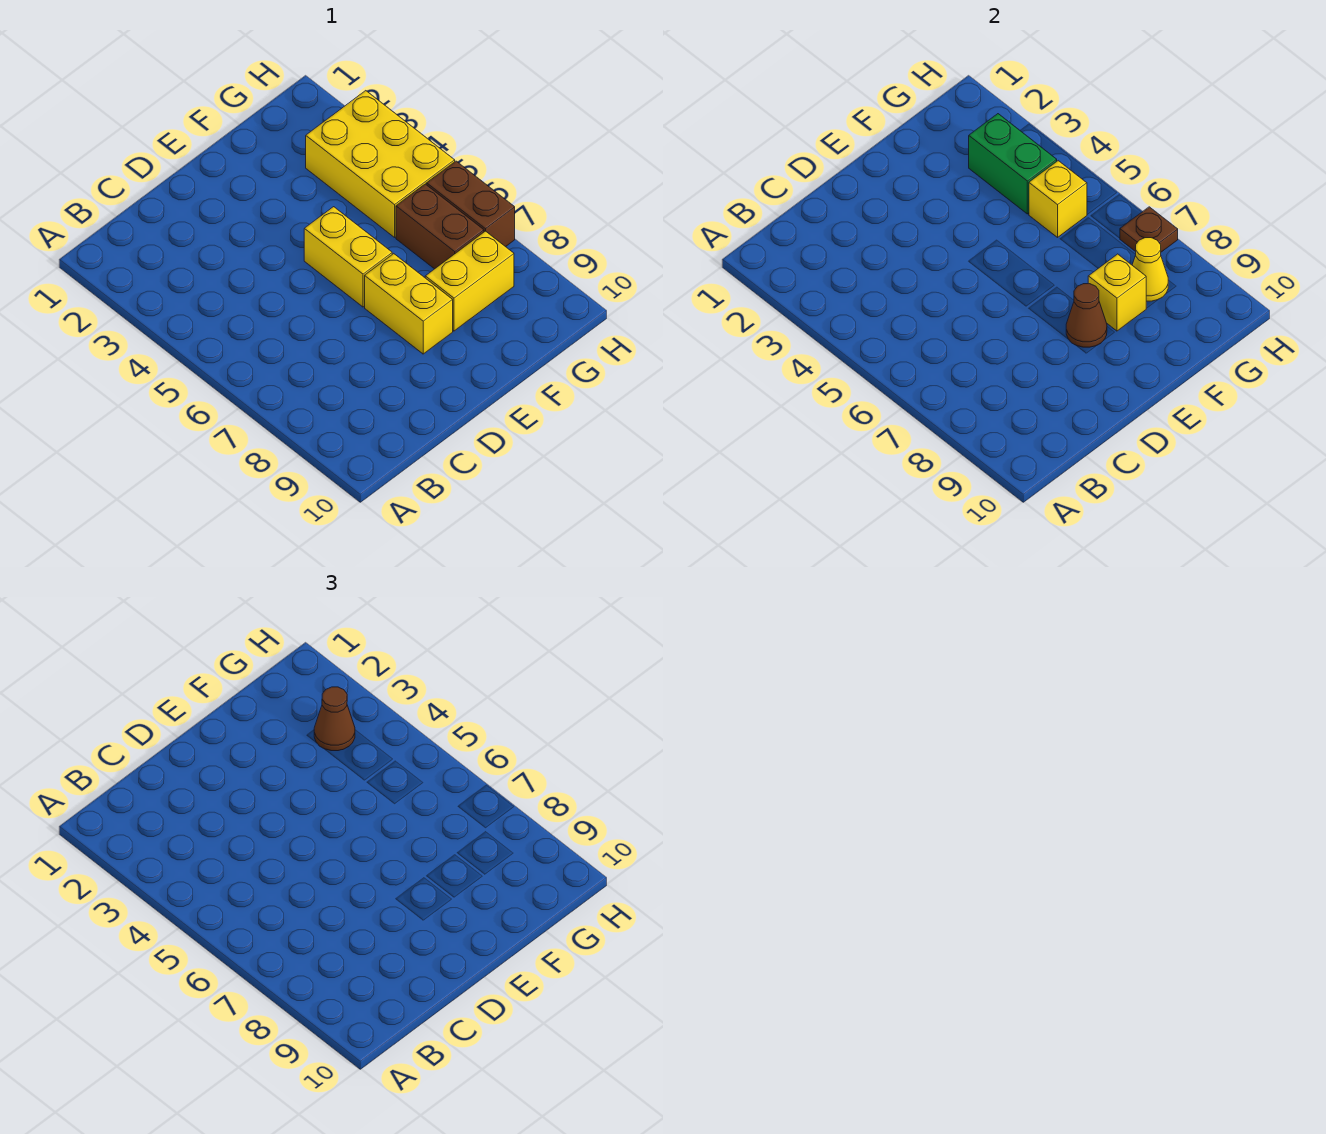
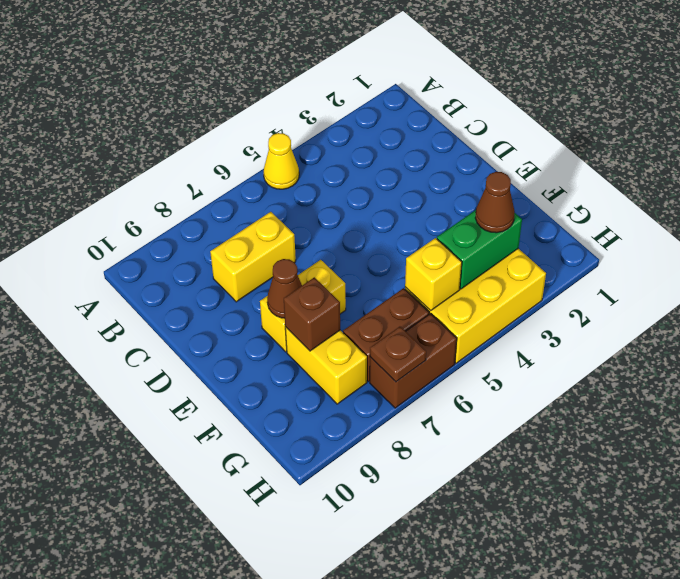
yellow brick E5:E6 level 1 -> yellow brick C7:C8 level 1
yellow brick F8 level 2 -> brown brick F8 level 2
yellow cone G8 level 2 -> yellow cone A5 level 1

